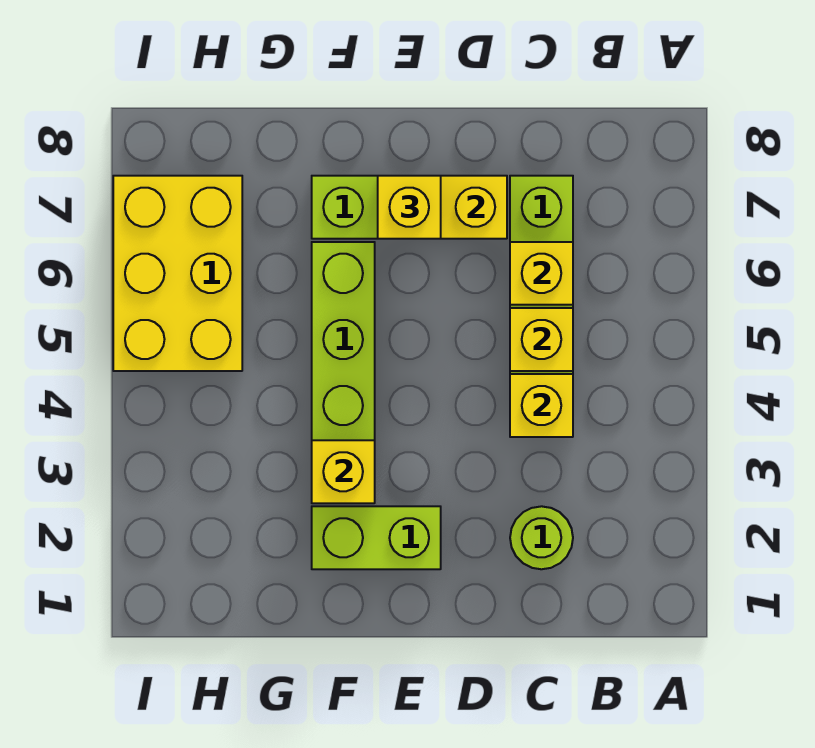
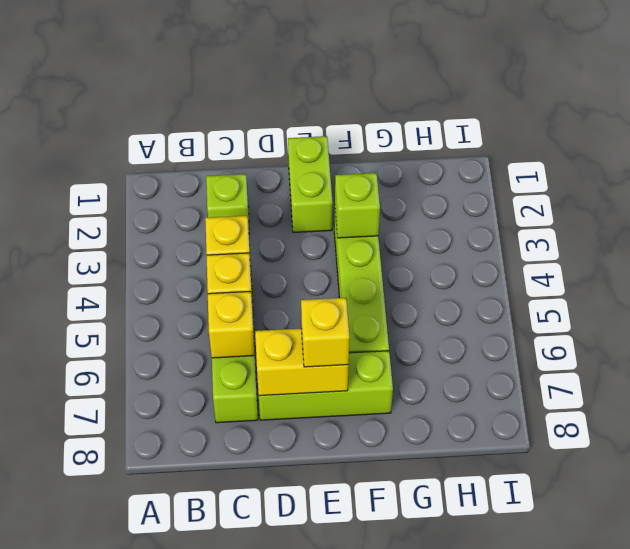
lime round brick C2 level 1 -> lime brick C2 level 1
lime brick E2:F2 level 1 -> lime brick E1:E2 level 1
yellow brick F3 level 2 -> lime brick F3 level 2
yellow brick H5:I7 level 1 -> none

